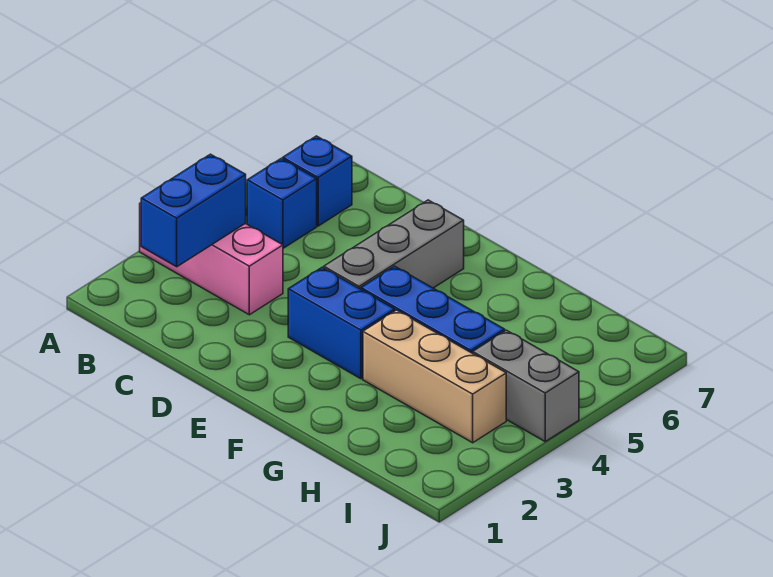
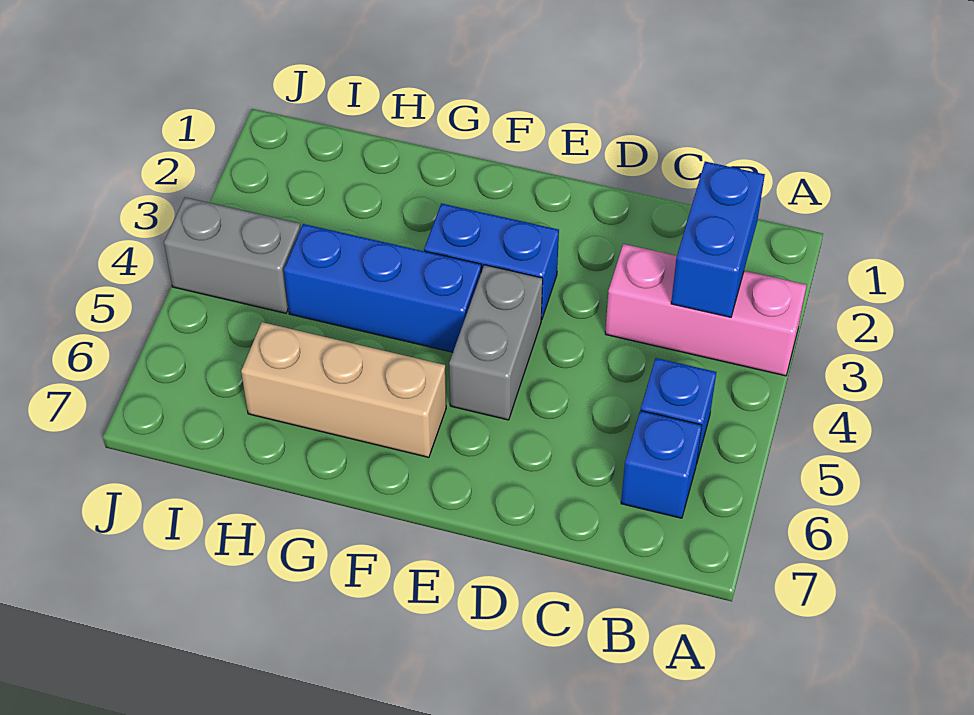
grey brick E4:E6 level 1 -> grey brick E4:E5 level 1
tan brick G3:I3 level 1 -> tan brick F6:H6 level 1

